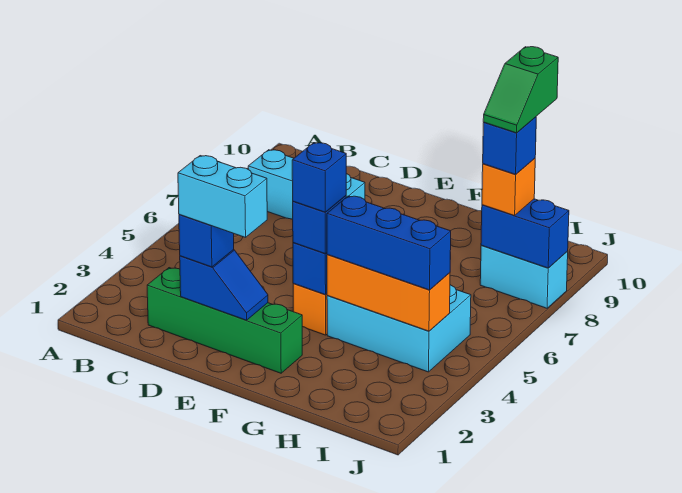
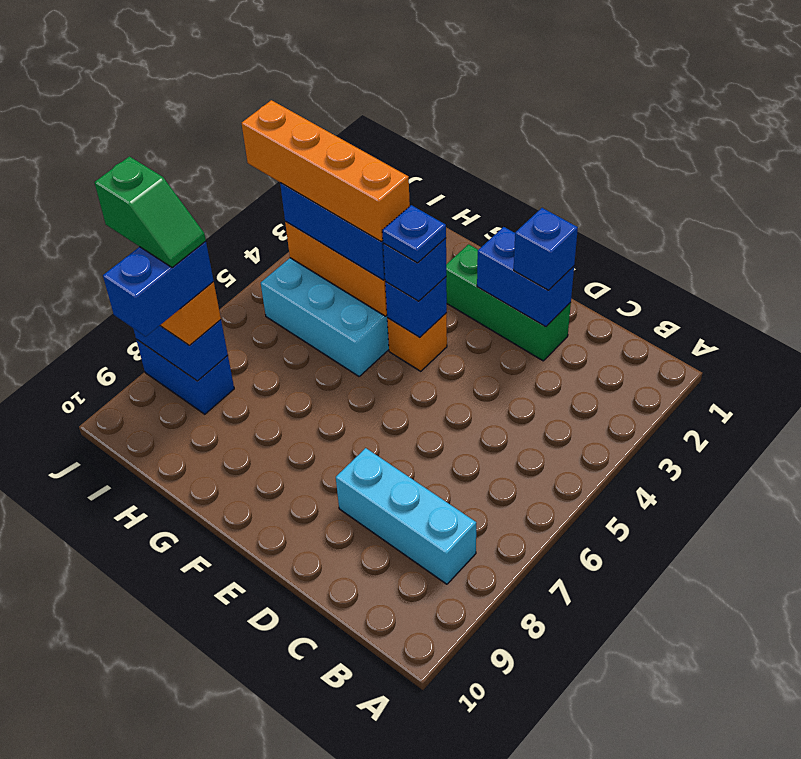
green brick C2:F2 level 1 -> green brick D2:F2 level 1
blue slope D2:E2 level 2 top D -> blue brick D2:E2 level 2
cyan brick D2:E2 level 4 -> none
blue brick F4 level 4 -> blue plate F4 level 4
none -> orange brick G4:J4 level 4
cyan brick I8:J8 level 1 -> blue brick I8:J8 level 1
blue brick I8 level 4 -> blue brick I8:I9 level 4
green slope I8:I9 level 5 top 9 -> green slope I8:J8 level 5 top J

